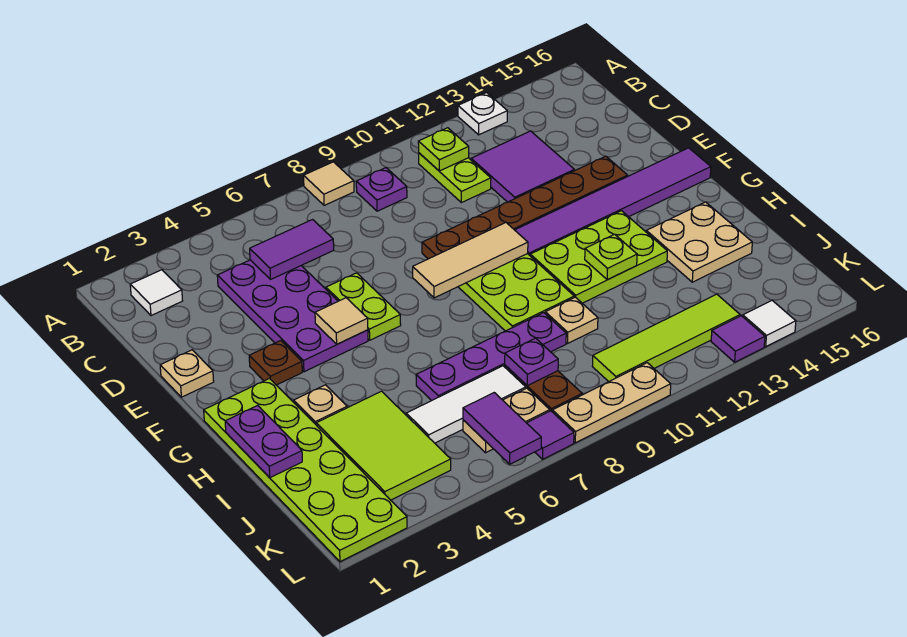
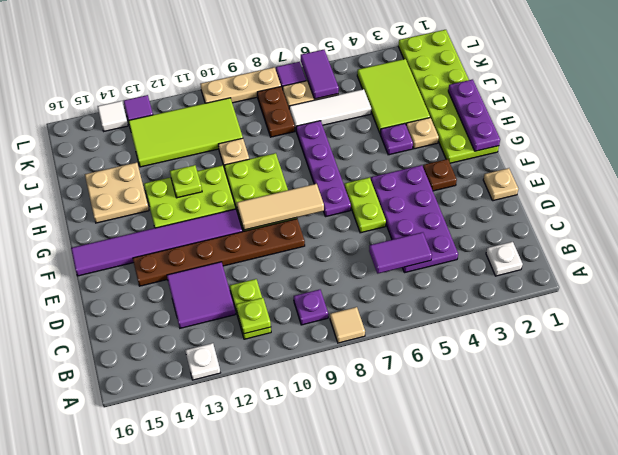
white tile B2 level 1 -> white plate B2 level 1
tan tile F5 level 2 -> none
purple plate H1:I1 level 2 -> purple plate G1:I1 level 2
purple plate I6:I9 level 1 -> purple plate F7:I7 level 1
purple plate J8 level 2 -> purple plate H4 level 1
lime tile K10:K13 level 1 -> lime tile J10:K13 level 1

